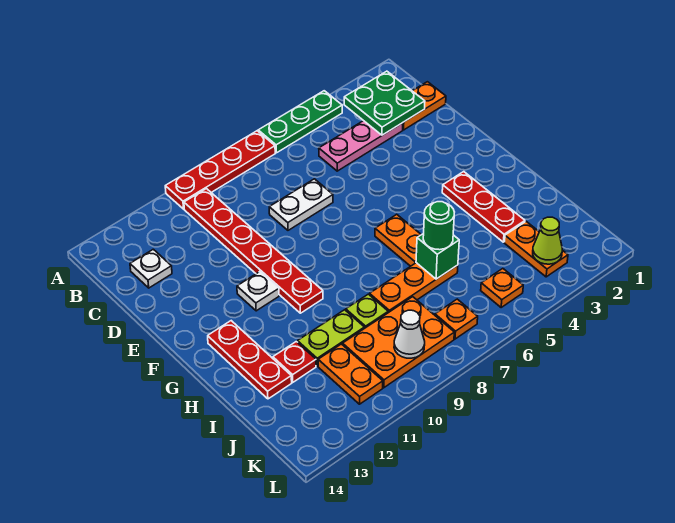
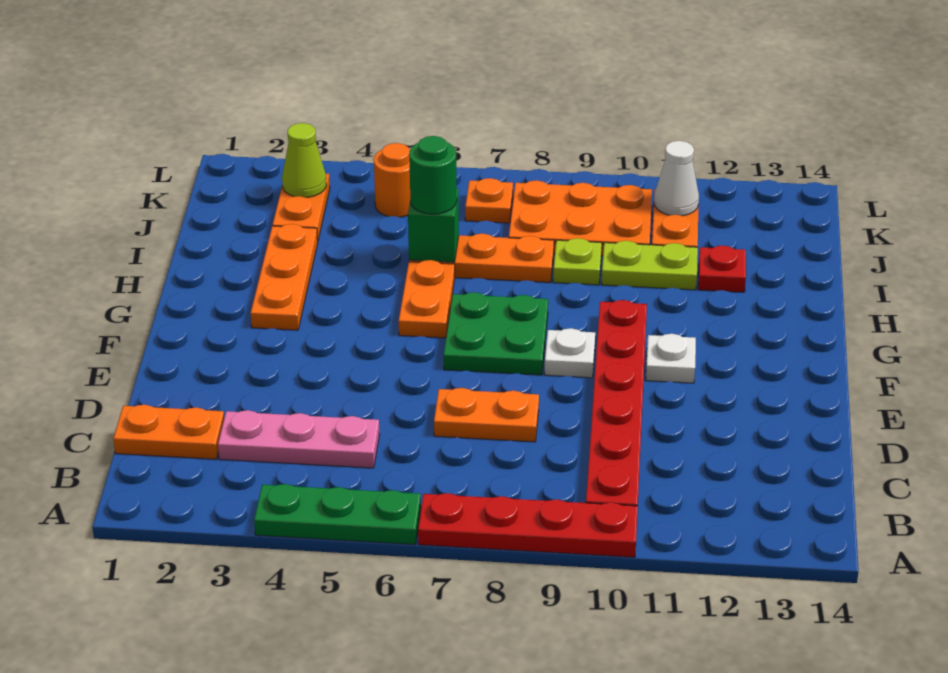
green plate B2:C3 level 2 -> green plate F7:G8 level 1
white plate C13 level 1 -> white plate F9 level 1
white plate D7:D8 level 1 -> orange plate D7:D8 level 1
red plate G3:I3 level 1 -> orange plate G3:I3 level 1
red plate G13:I13 level 1 -> none
orange plate K5 level 1 -> orange round brick K5 level 1
white cone K9 level 2 -> white cone K11 level 2

